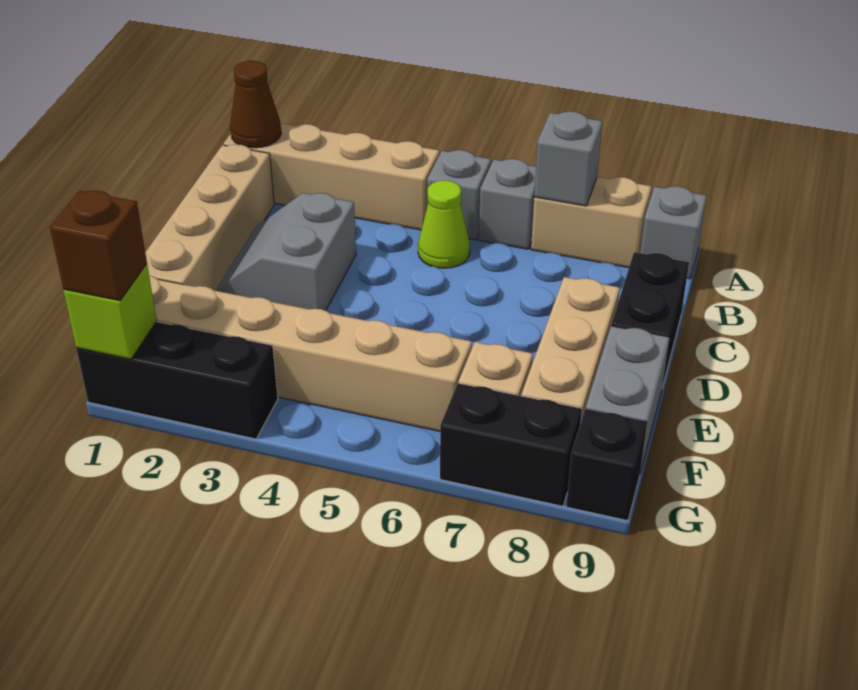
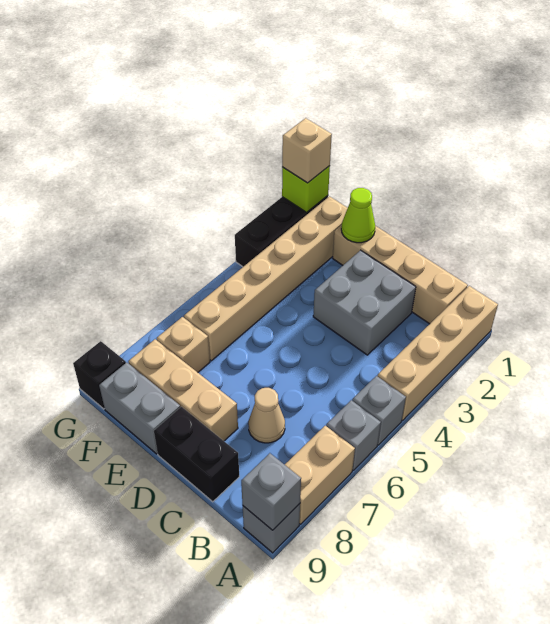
brown cone A1 level 2 -> none
grey brick A7 level 2 -> grey brick A9 level 2
lime cone B5 level 1 -> lime cone E1 level 2
grey slope C2:D3 level 1 top 3 -> grey brick C2:D3 level 1
none -> tan cone C7 level 1
brown brick G1 level 3 -> tan brick G1 level 3
black brick G7:G8 level 1 -> none

